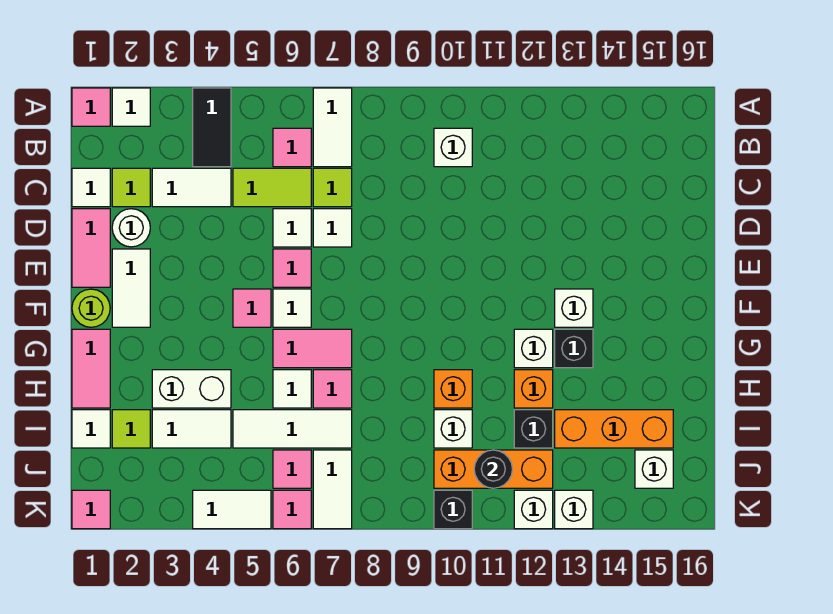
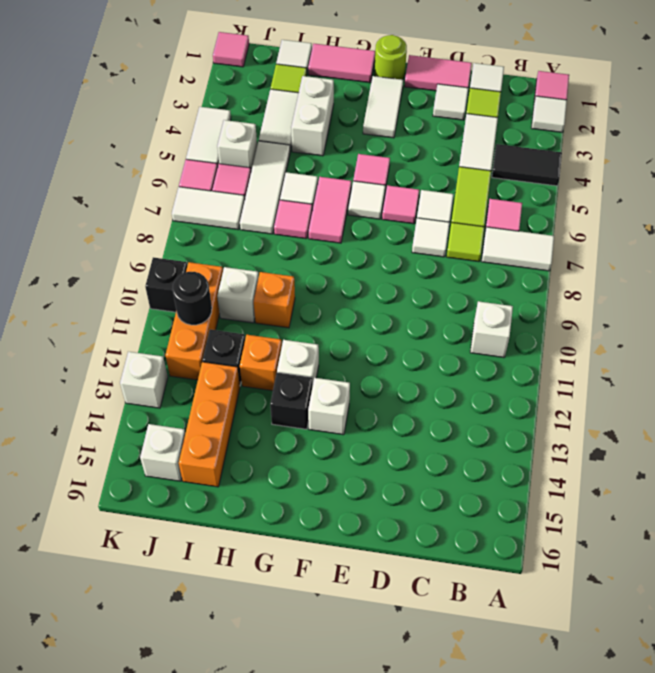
white round brick D2 level 1 -> white tile D2 level 1
white tile E2:F2 level 1 -> white tile F2:F3 level 1
white brick K12 level 1 -> white brick J5 level 1

